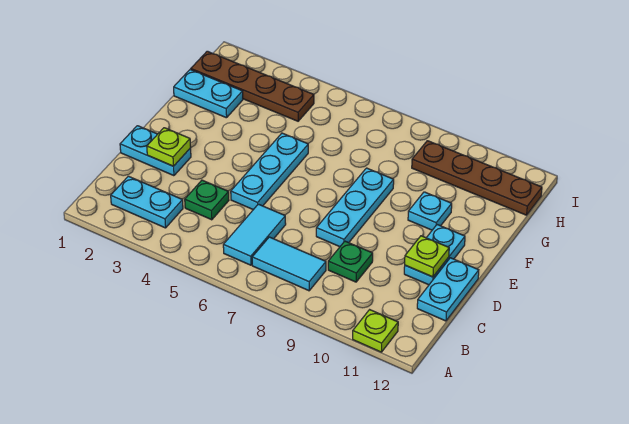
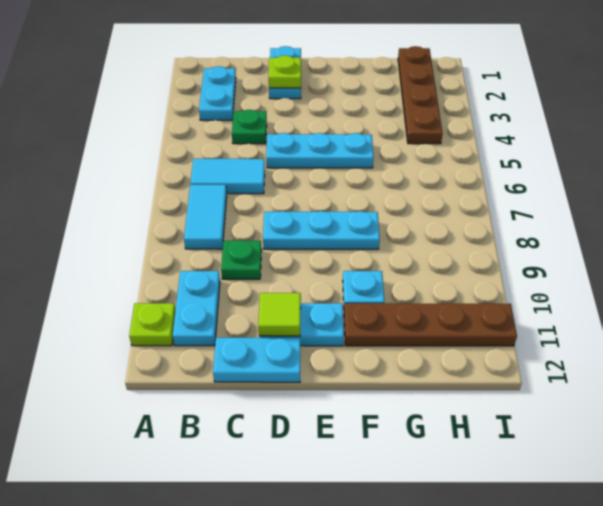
lime plate D11 level 2 -> lime tile D11 level 2
cyan plate G1:G2 level 1 -> cyan plate B10:B11 level 1
brown plate H9:H12 level 1 -> brown plate F11:I11 level 1

